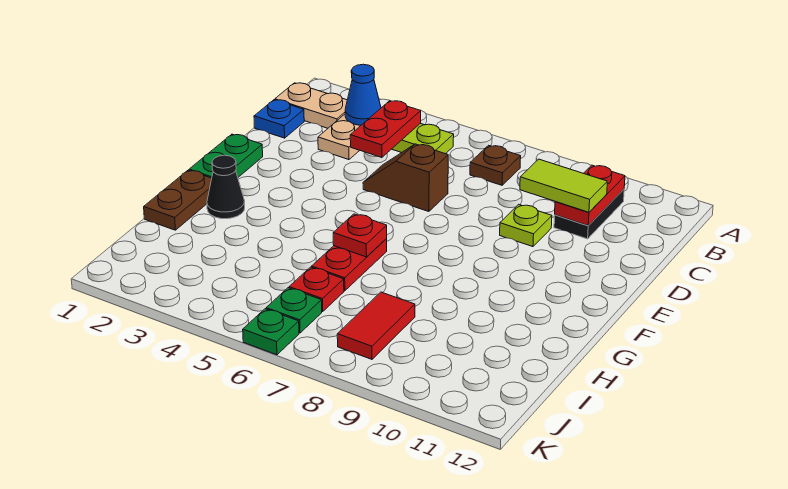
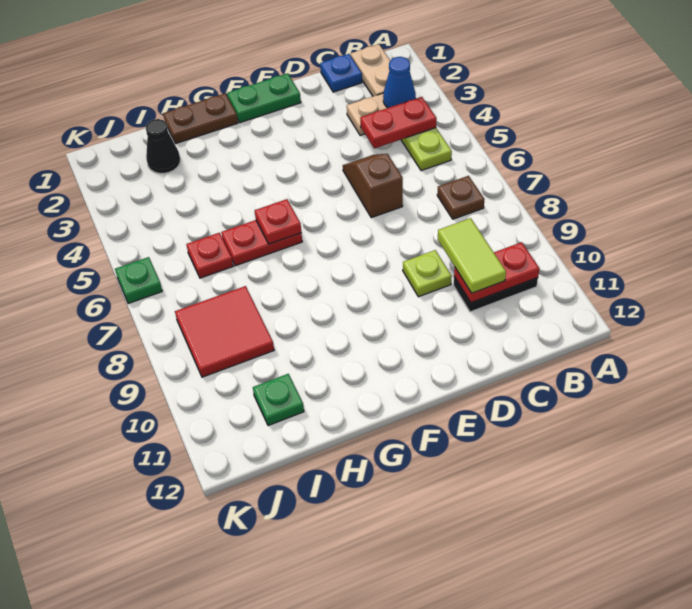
black cone G2 level 1 -> black cone I2 level 1
red tile I8:J8 level 1 -> red tile I8:J9 level 1
green plate J6 level 1 -> green plate I11 level 1

